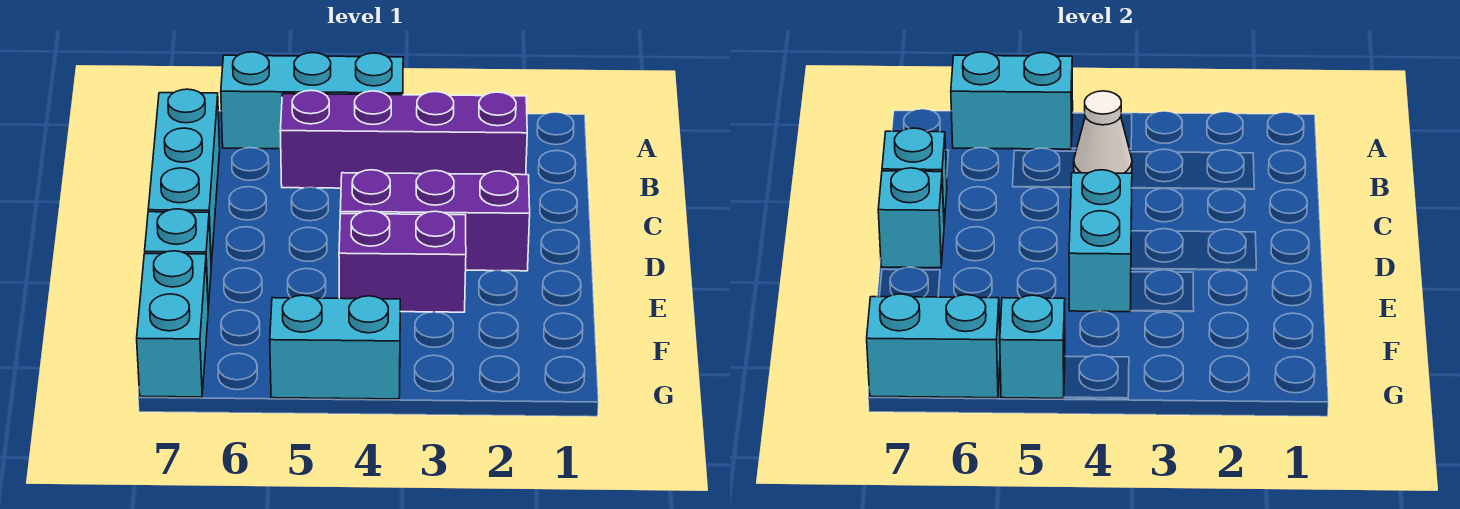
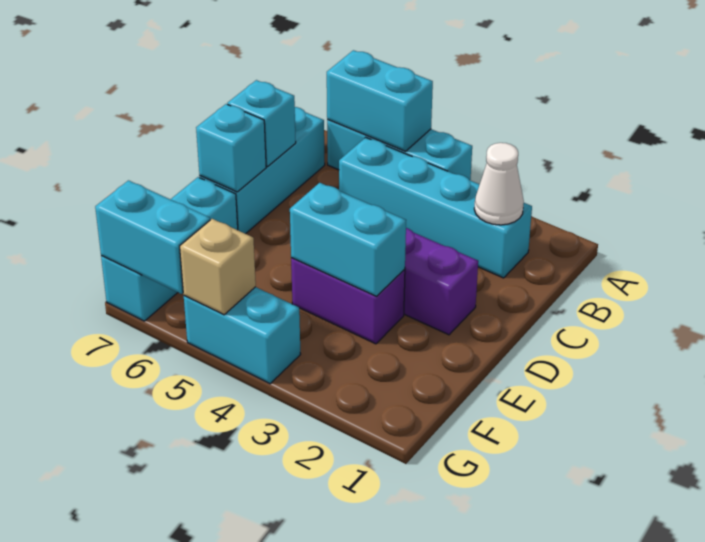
purple brick B2:B5 level 1 -> cyan brick B2:B5 level 1
white cone B4 level 2 -> white cone B2 level 2
cyan brick D4:E4 level 2 -> cyan brick E3:E4 level 2
cyan brick G5 level 2 -> tan brick G5 level 2

